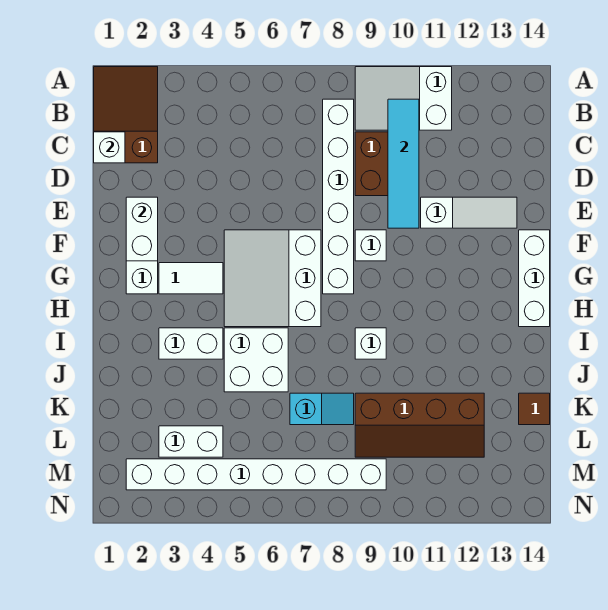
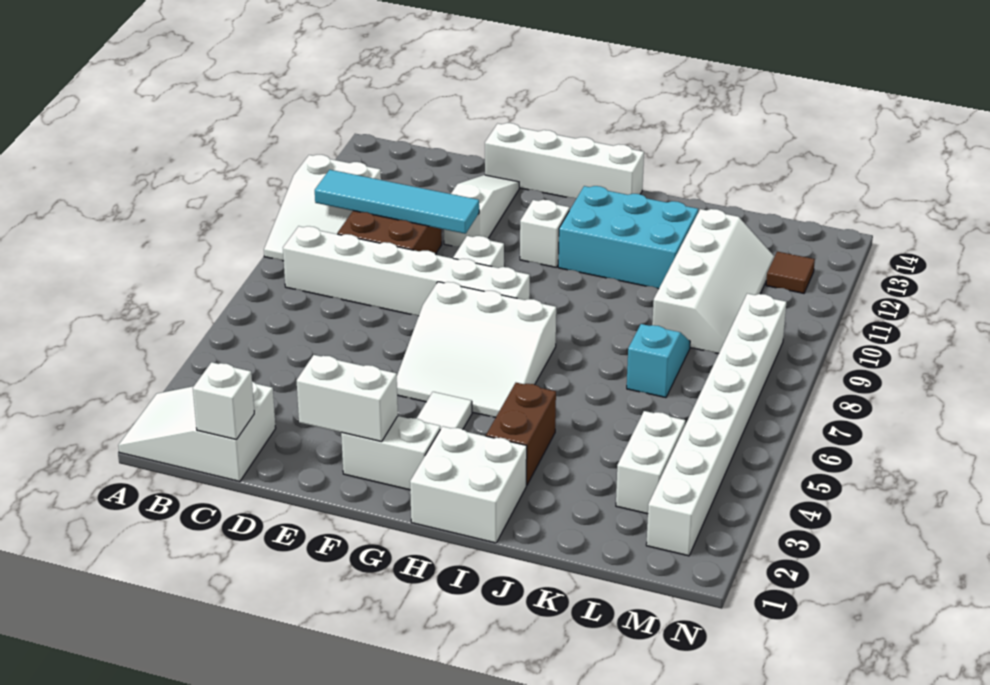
brown slope A1:C2 level 1 top C -> white slope A1:C2 level 1 top C
white brick F14:H14 level 1 -> white brick E14:H14 level 1
none -> cyan brick H11:J12 level 1
white brick I3:I4 level 1 -> brown brick I3:I4 level 1
white brick I5:J6 level 1 -> white brick H1:I2 level 1
white brick I9 level 1 -> white brick G11 level 1
brown slope K9:L12 level 1 top K -> white slope K9:L12 level 1 top K
brown tile K14 level 1 -> brown tile M12 level 1

